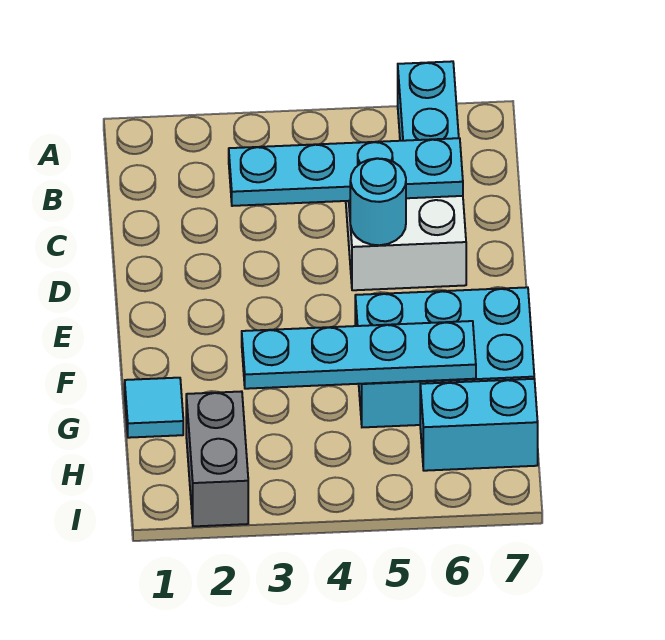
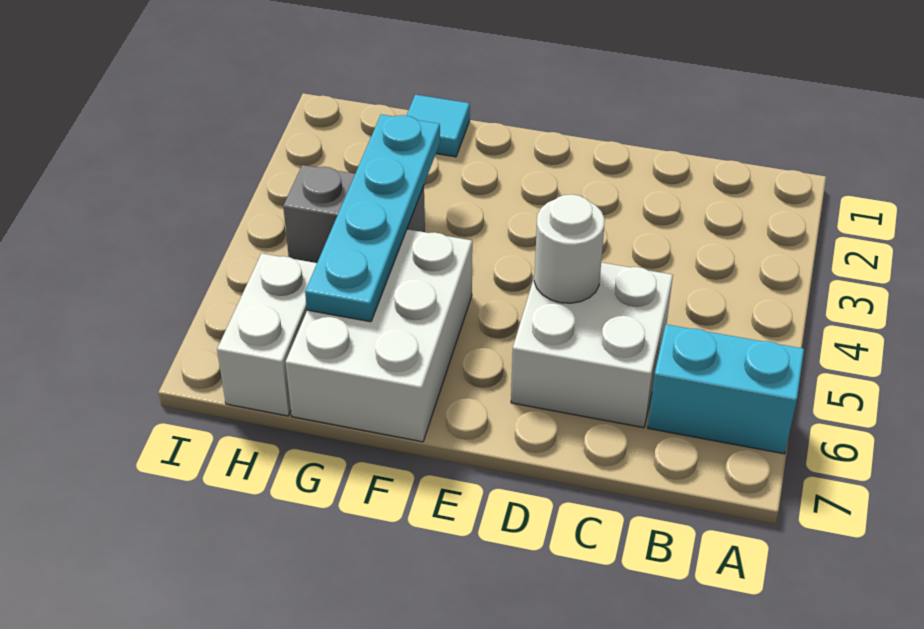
cyan plate C3:C6 level 2 -> none
cyan round brick D5 level 2 -> white round brick D5 level 2
cyan brick F5:G7 level 1 -> white brick F5:G7 level 1
grey brick H2:I2 level 1 -> grey brick G4:H4 level 1
cyan brick H6:H7 level 1 -> white brick H6:H7 level 1

